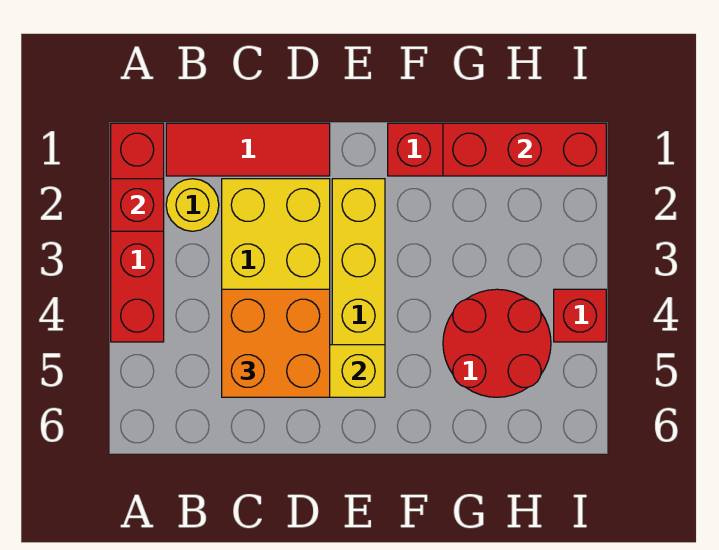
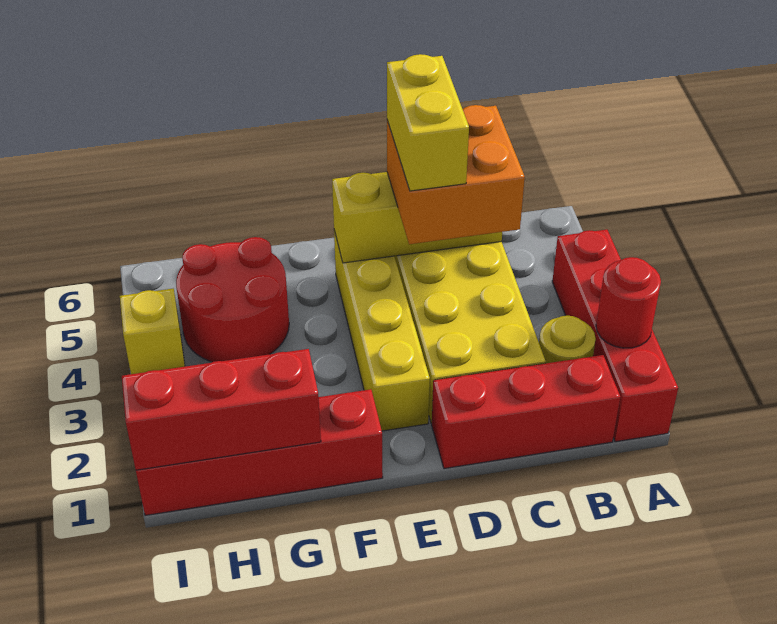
red brick A2 level 2 -> red round brick A2 level 2
red tile B1:D1 level 1 -> red brick B1:D1 level 1
none -> yellow brick D4:D5 level 4
red brick I4 level 1 -> yellow brick I4 level 1

